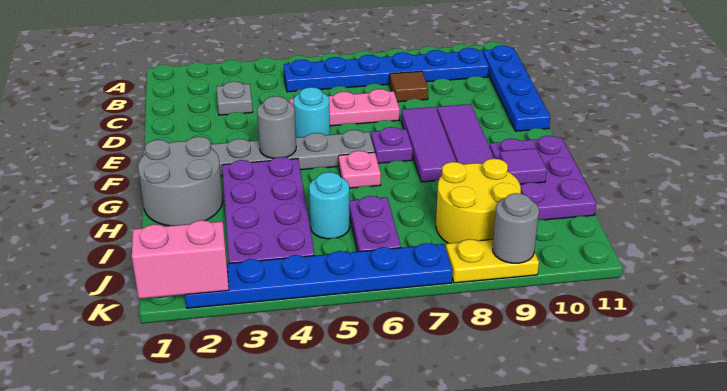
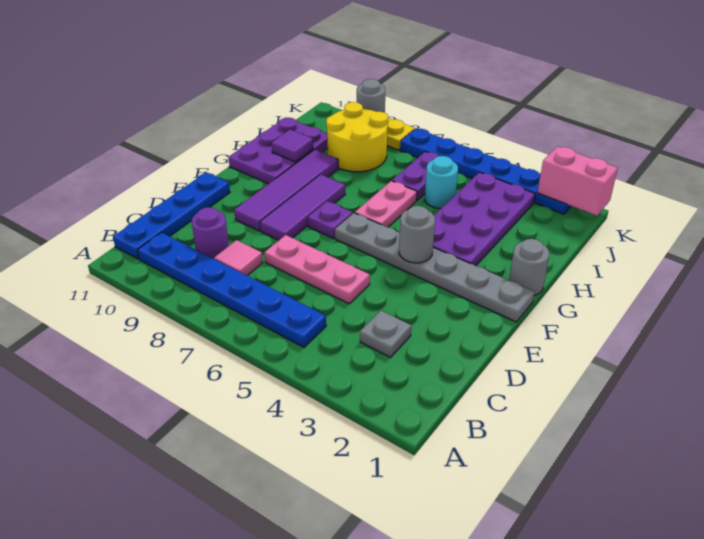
brown tile C8 level 1 -> pink tile C8 level 1
none -> purple round brick C9 level 1
cyan round brick E5 level 1 -> none
grey round brick G1:H2 level 1 -> grey round brick G1 level 1
pink plate G6 level 1 -> pink plate G6:H6 level 1

